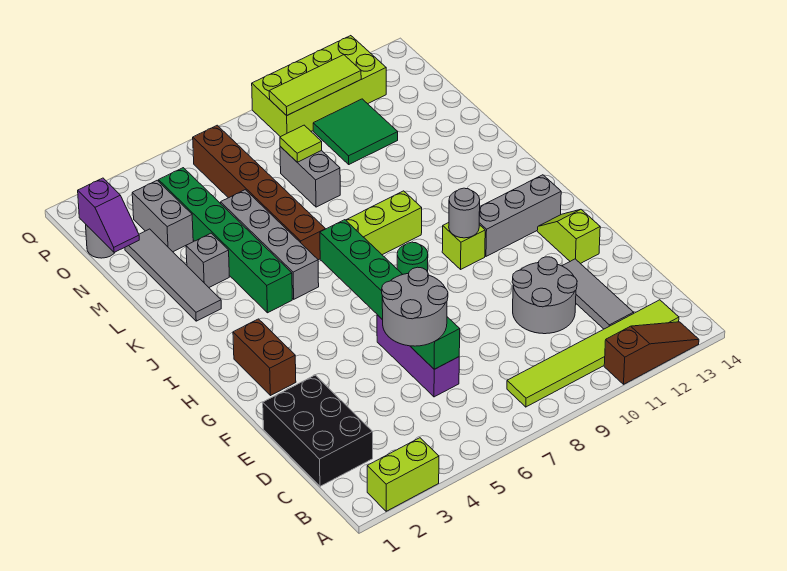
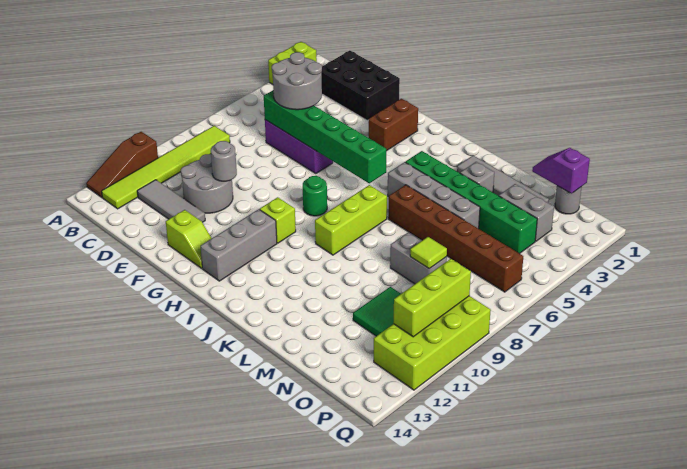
brown brick G2:H2 level 1 -> brown brick G2:G3 level 1
grey round brick H10 level 2 -> grey round brick E10 level 2
lime tile P9:P11 level 2 -> lime brick P9:P11 level 2

